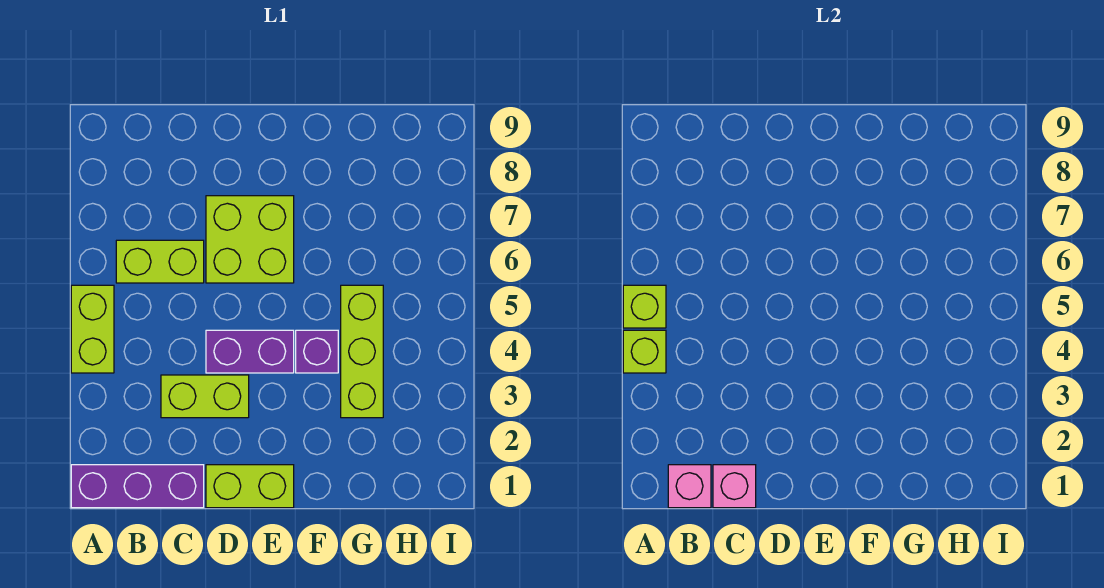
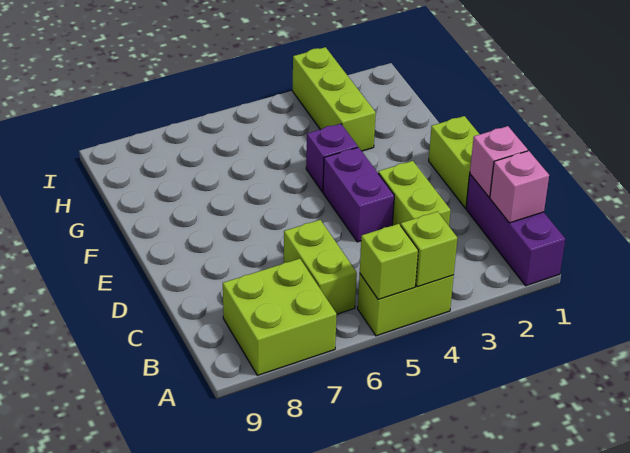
lime brick D6:E7 level 1 -> lime brick A7:B8 level 1
lime brick G3:G5 level 1 -> lime brick G3:I3 level 1

